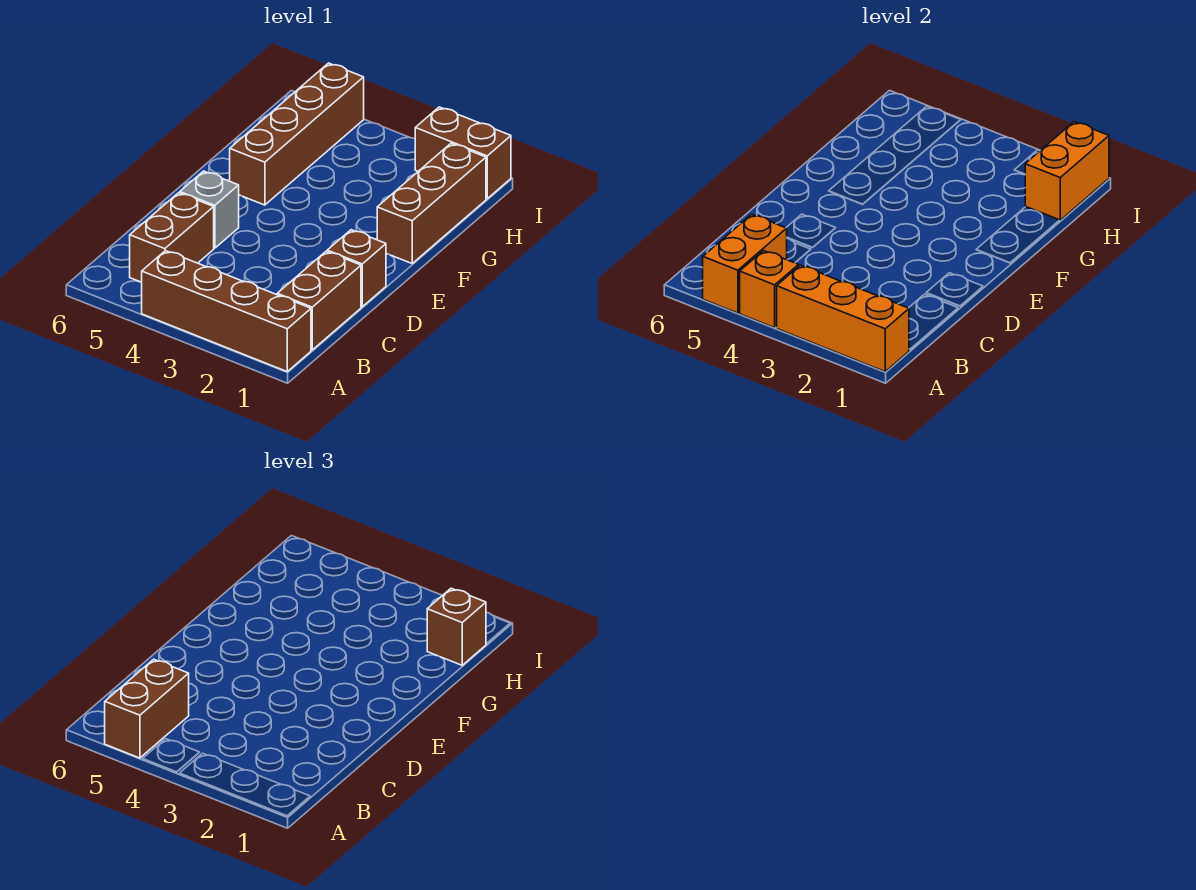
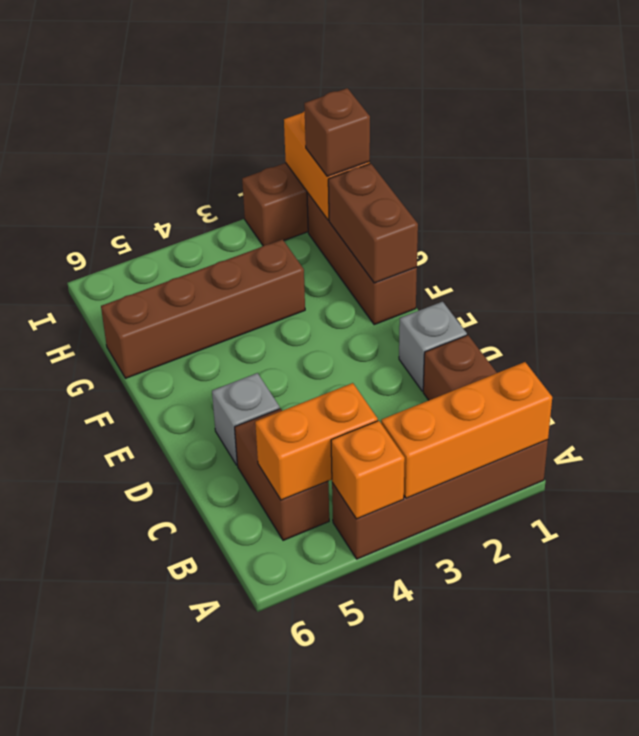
orange brick A5:B5 level 2 -> orange brick B4:B5 level 2
brown brick A5:B5 level 3 -> brown brick F1:G1 level 2
brown brick D1 level 1 -> grey brick D1 level 1
brown brick F5:I5 level 1 -> brown brick G3:G6 level 1

